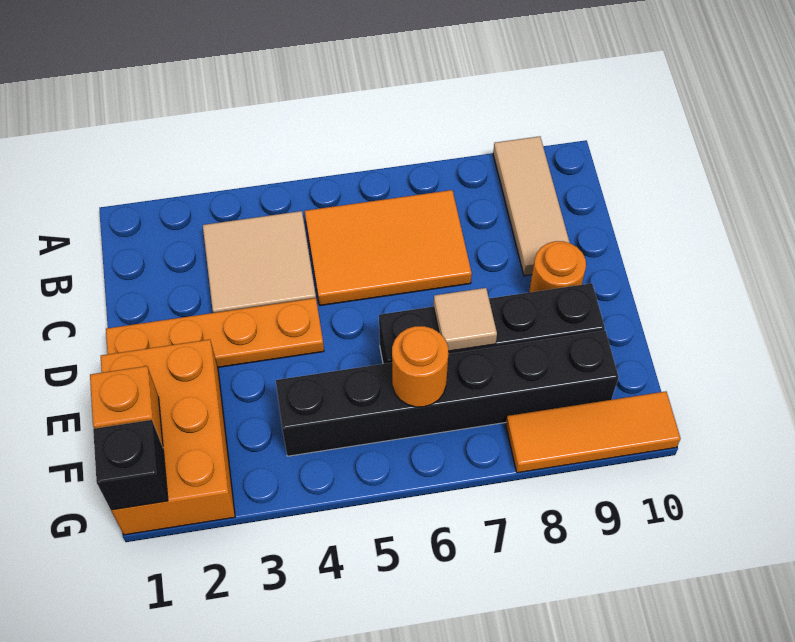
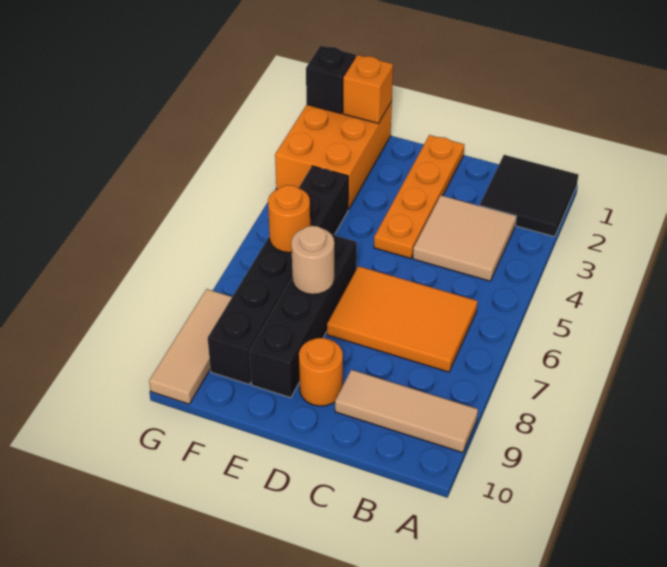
none -> black tile A1:B2 level 1
orange tile B5:C7 level 1 -> orange tile B6:D7 level 1
orange brick E1:G2 level 1 -> orange brick F1:G3 level 1
tan tile E7 level 2 -> tan round brick E7 level 2
orange tile G8:G10 level 1 -> tan tile G8:G10 level 1

